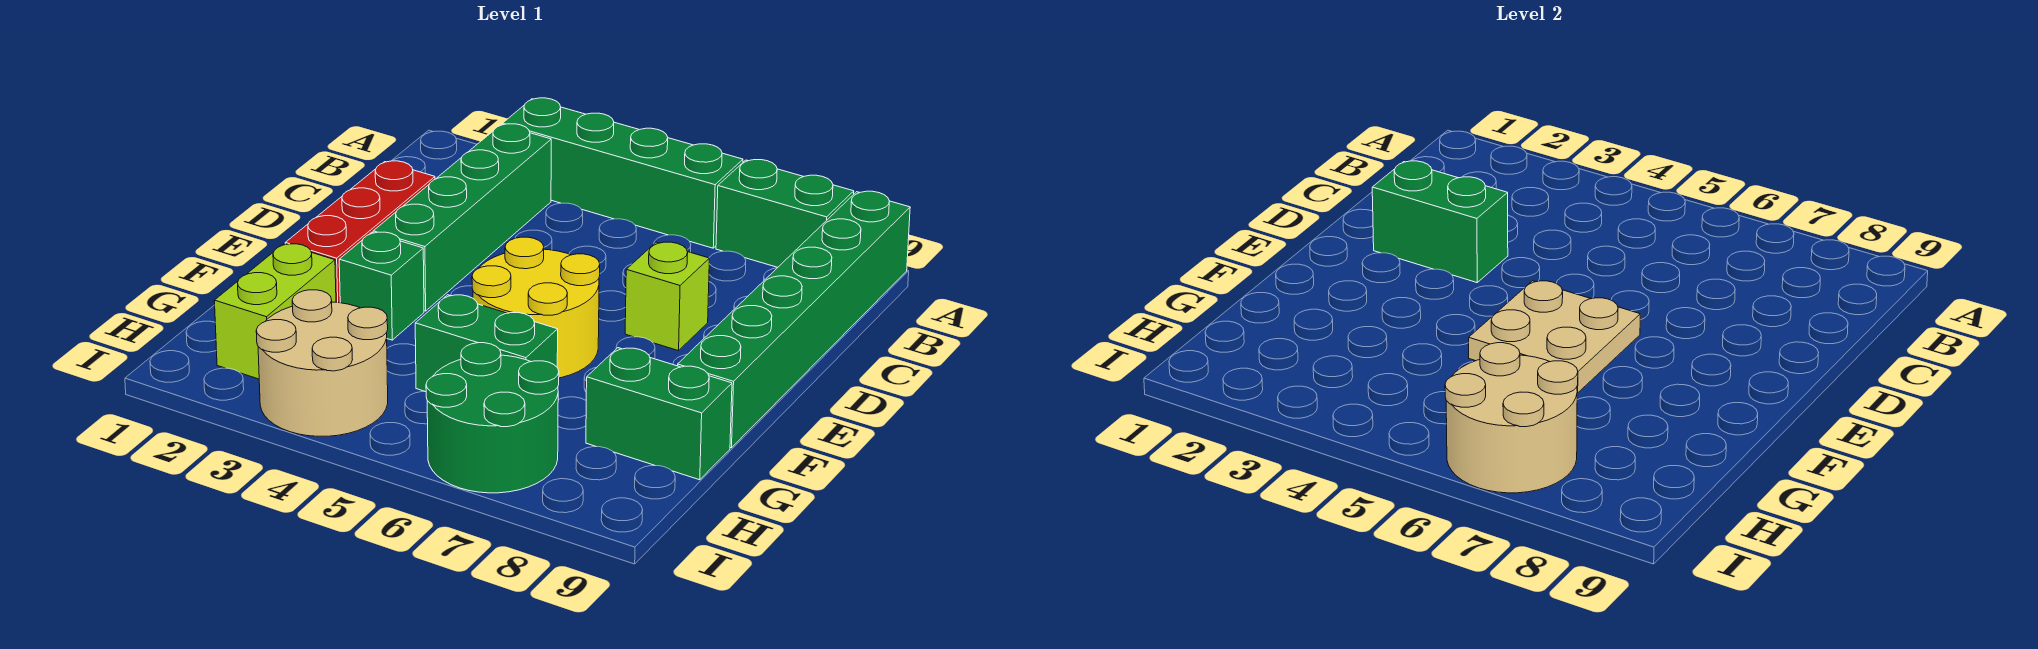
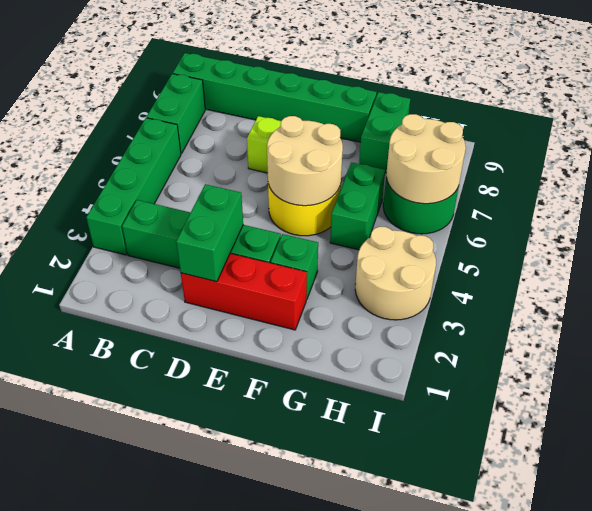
tan plate E5:F6 level 2 -> tan round brick E5:F6 level 2
lime brick G2:H2 level 1 -> none

